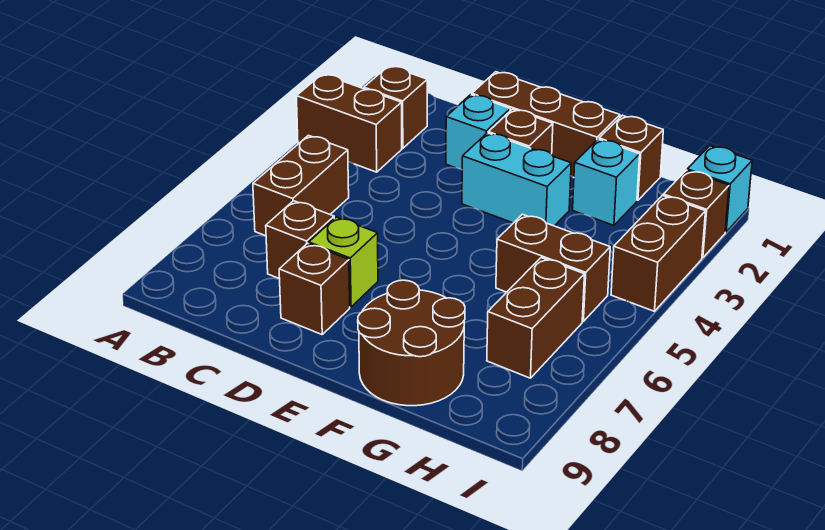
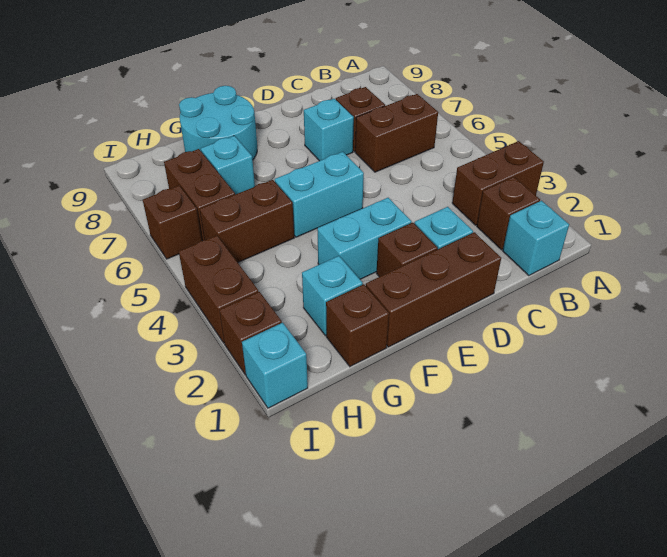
none -> cyan brick B1 level 1
brown brick B5:B6 level 1 -> brown brick B6:C6 level 1
lime brick D7 level 1 -> cyan brick D7 level 1
brown brick D8 level 1 -> brown brick I6 level 1
none -> cyan brick E5:F5 level 1
brown round brick F8:G9 level 1 -> cyan round brick F8:G9 level 1
none -> cyan brick G7 level 1

